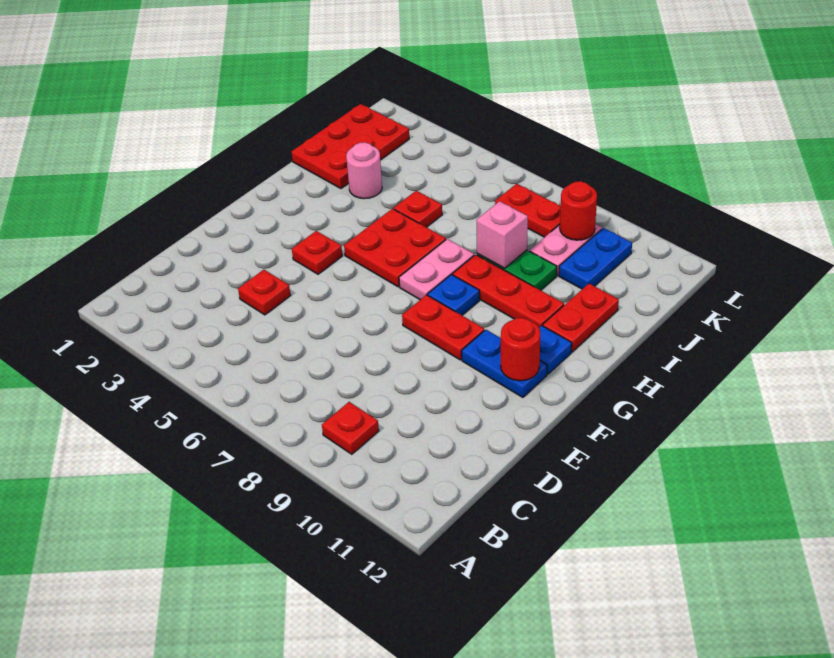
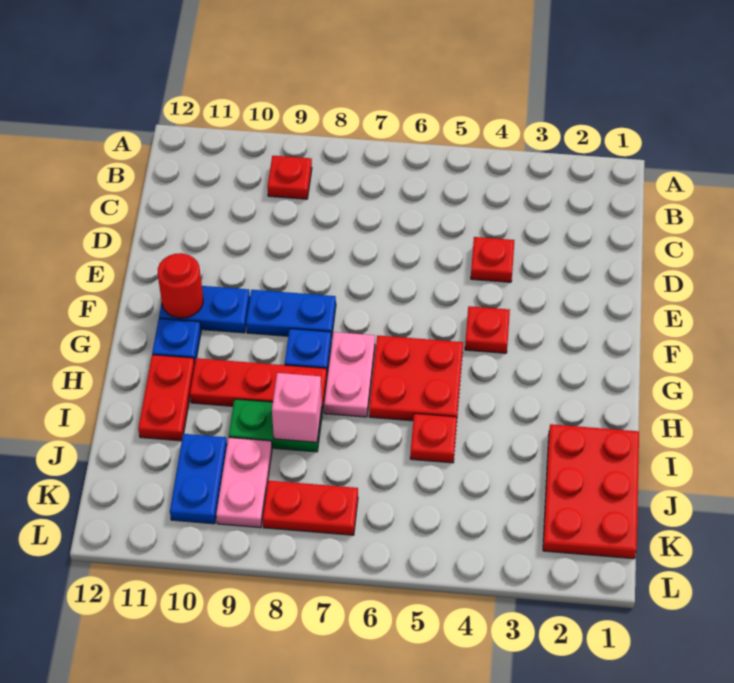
red plate F8:F9 level 1 -> blue plate F8:F9 level 1
pink round brick I3 level 1 -> none
red round brick K9 level 2 -> none

